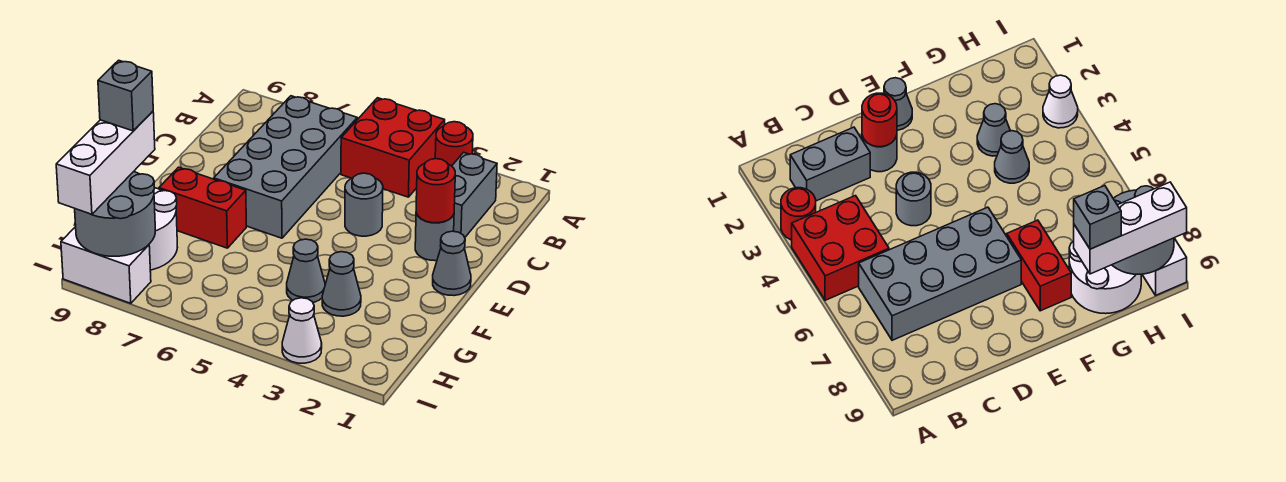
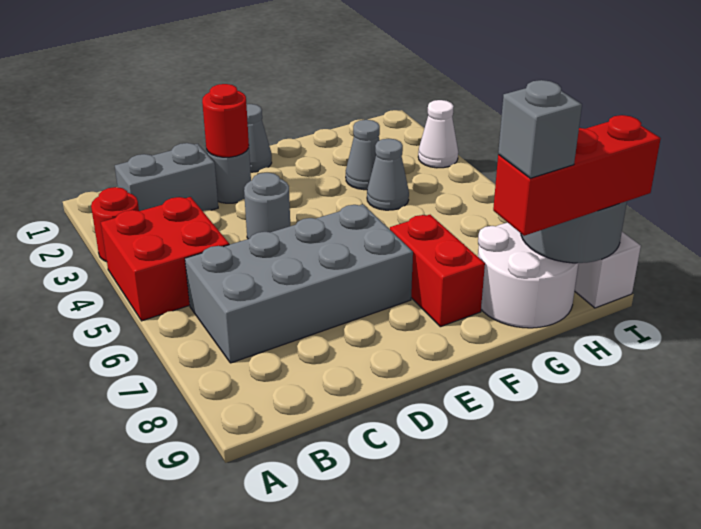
white brick G9:I9 level 3 -> red brick G9:I9 level 3

